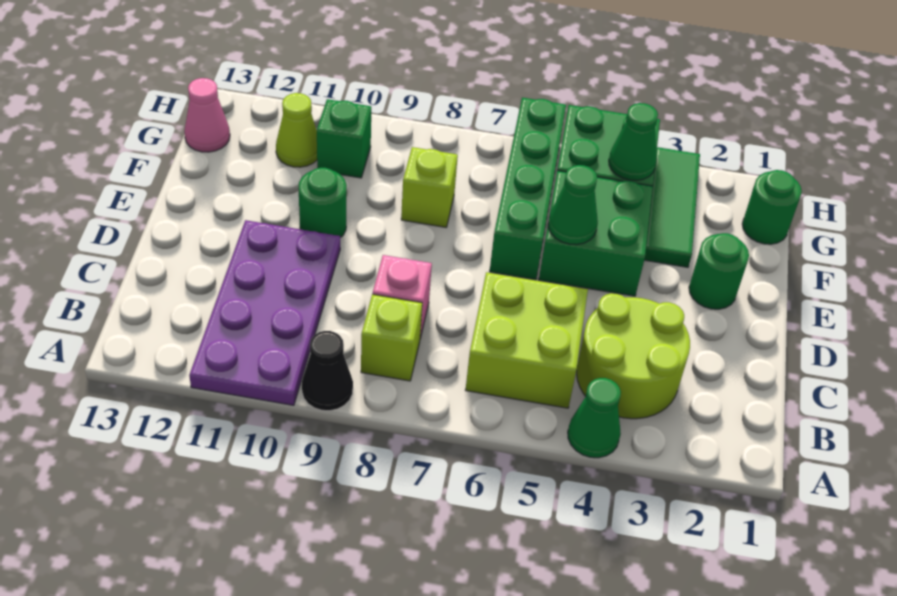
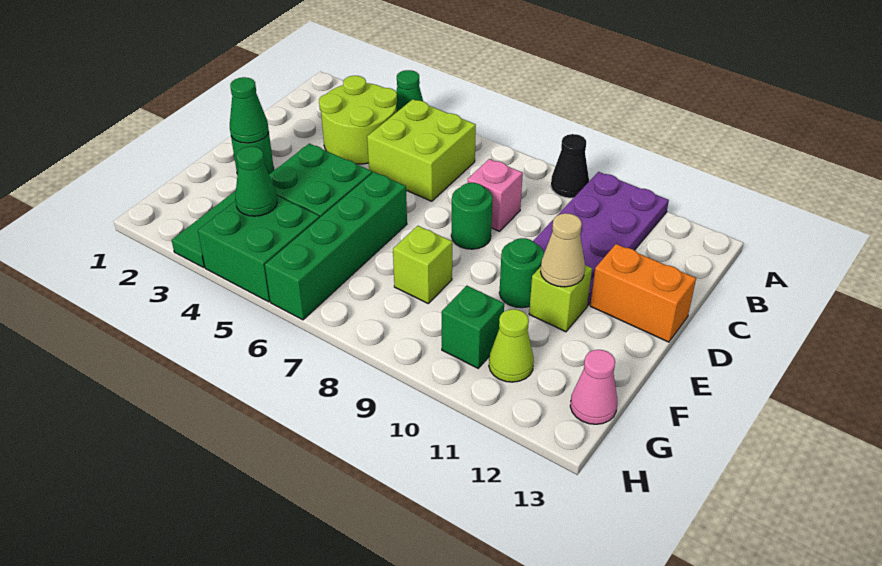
lime brick B8 level 1 -> lime brick E11 level 1
none -> orange brick D12:D13 level 1
green cone E5 level 2 -> green cone E2 level 2
none -> tan cone E11 level 2
green round brick G1 level 1 -> green round brick D8 level 1

